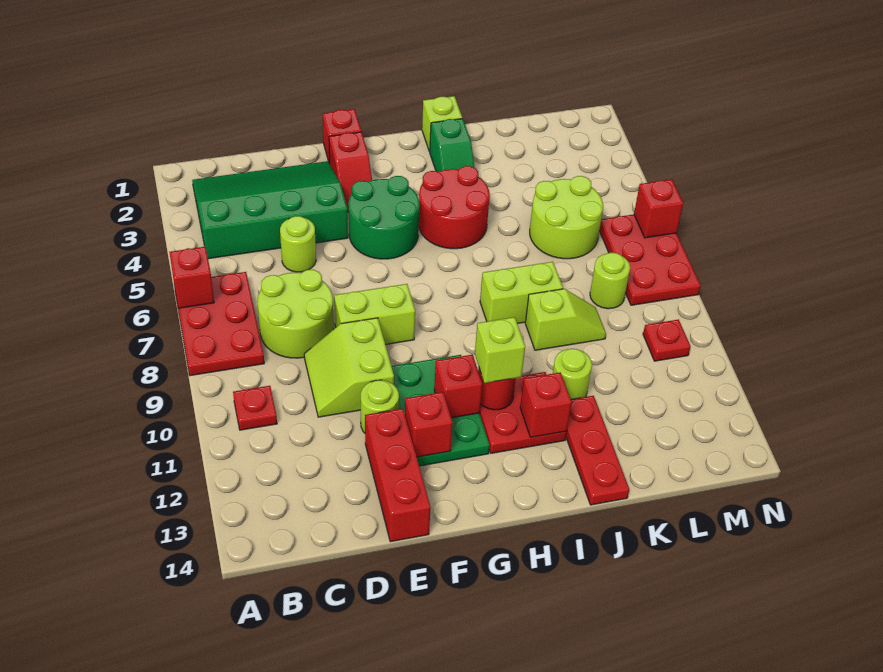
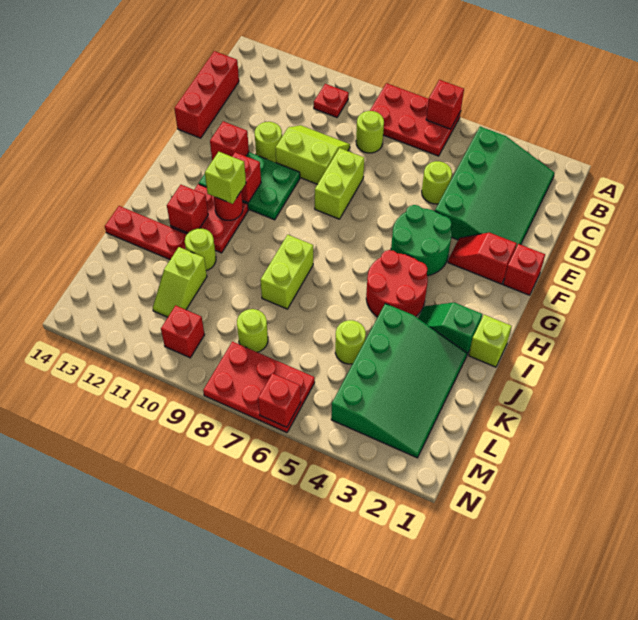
lime round brick C7:D8 level 1 -> lime round brick C8 level 1
red brick E12:E14 level 1 -> red brick C14:E14 level 1
none -> green slope J2:M4 level 1 top 4
lime slope J9:K9 level 1 top J -> lime slope K11:L11 level 1 top K
lime round brick K5:L6 level 1 -> lime round brick K5 level 1
red plate M10 level 1 -> red brick M10 level 1

